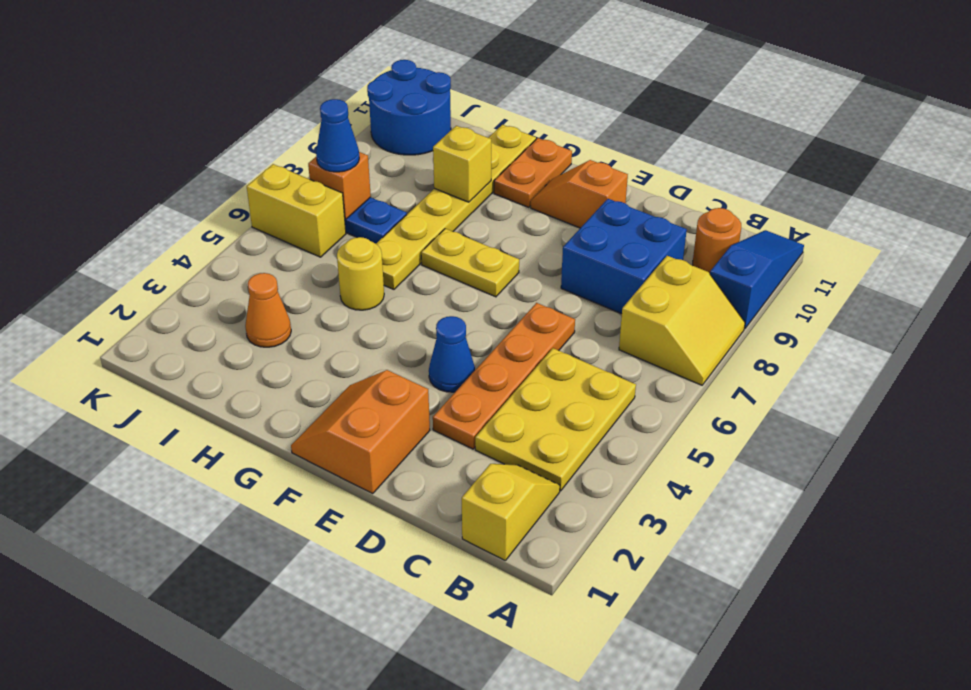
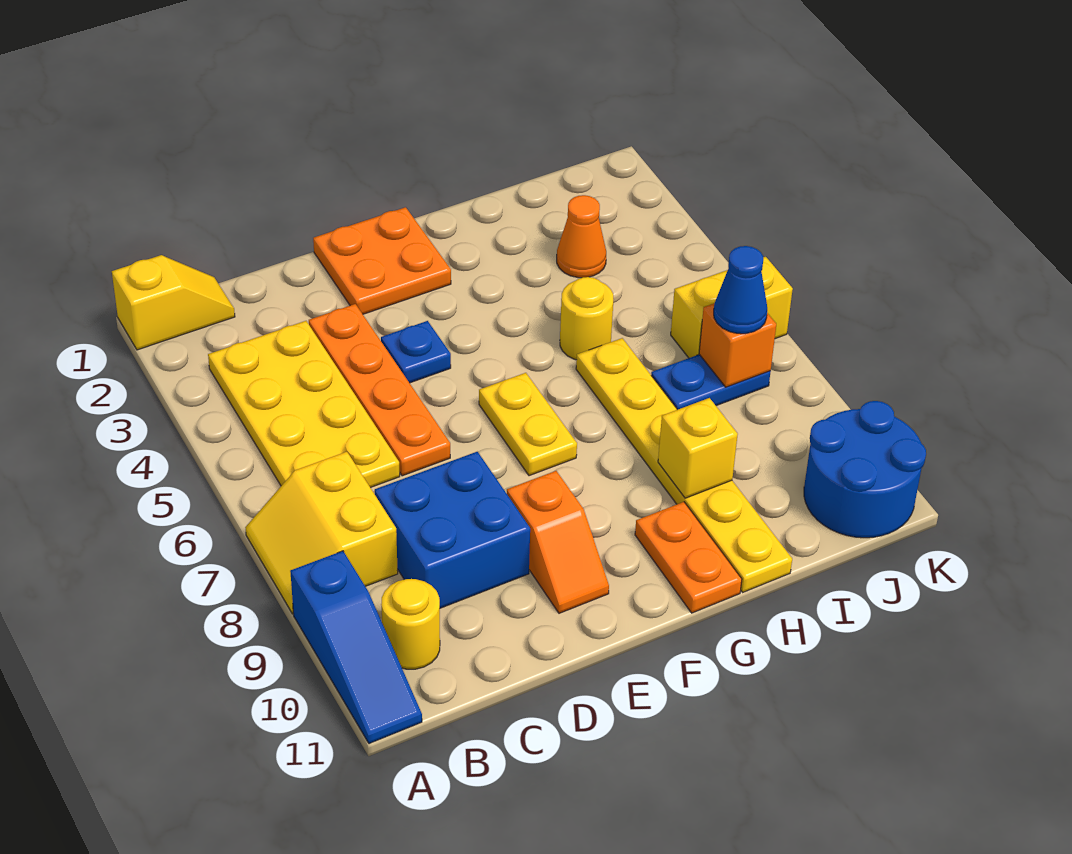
yellow slope B1:B2 level 1 top 1 -> yellow slope A1:B1 level 1 top A
yellow plate B3:C5 level 1 -> yellow plate B3:C6 level 1
orange round brick B10 level 1 -> yellow round brick B10 level 1
orange slope E1:F2 level 1 top E -> orange plate E1:F2 level 1
blue cone E4 level 1 -> blue plate E4 level 1
orange slope E10:F10 level 1 top E -> orange slope E9:E10 level 1 top 9
yellow plate F7:G7 level 1 -> yellow plate F6:F7 level 1

